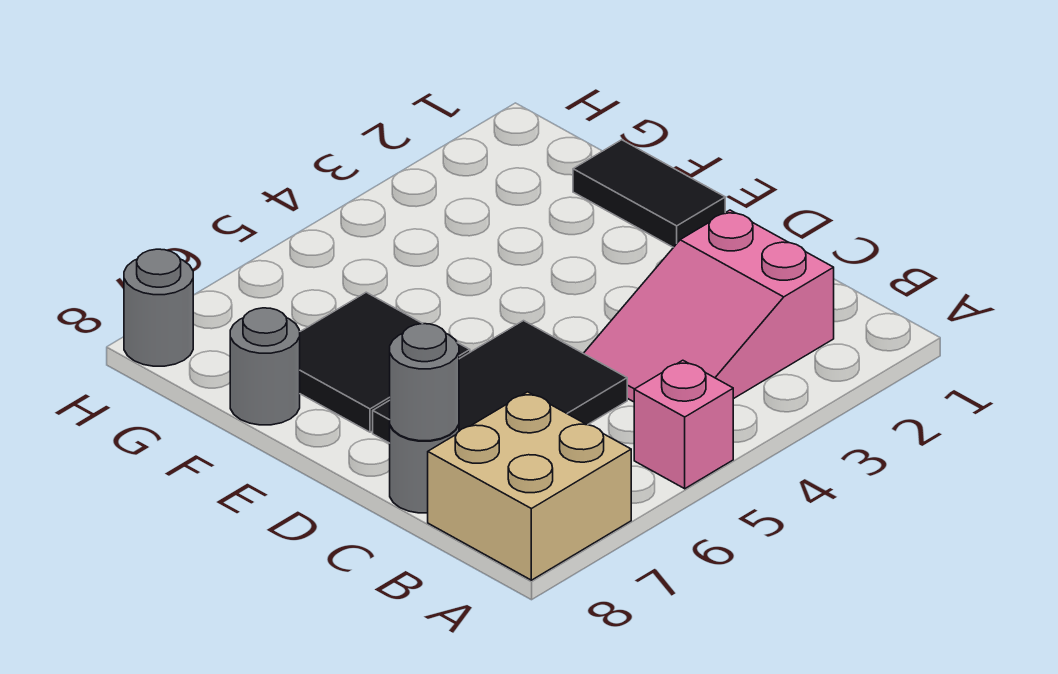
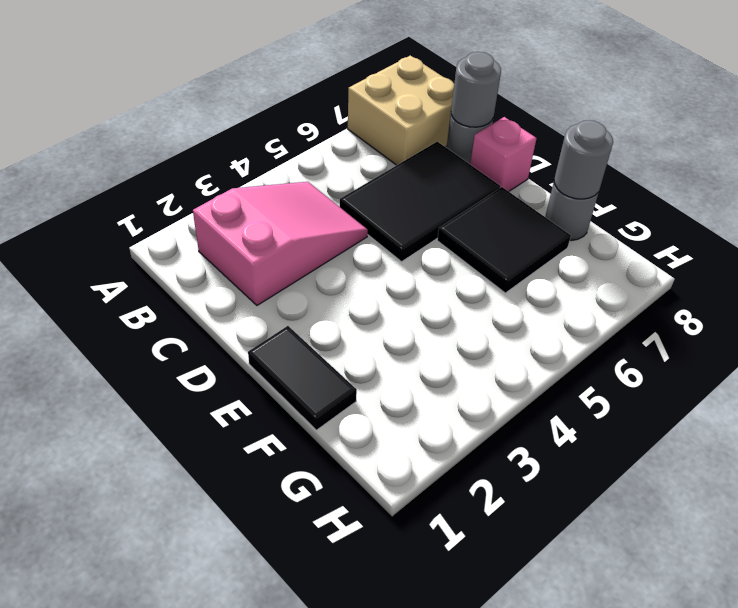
pink brick A5 level 1 -> pink brick D8 level 1
grey round brick H8 level 1 -> grey round brick F8 level 2

